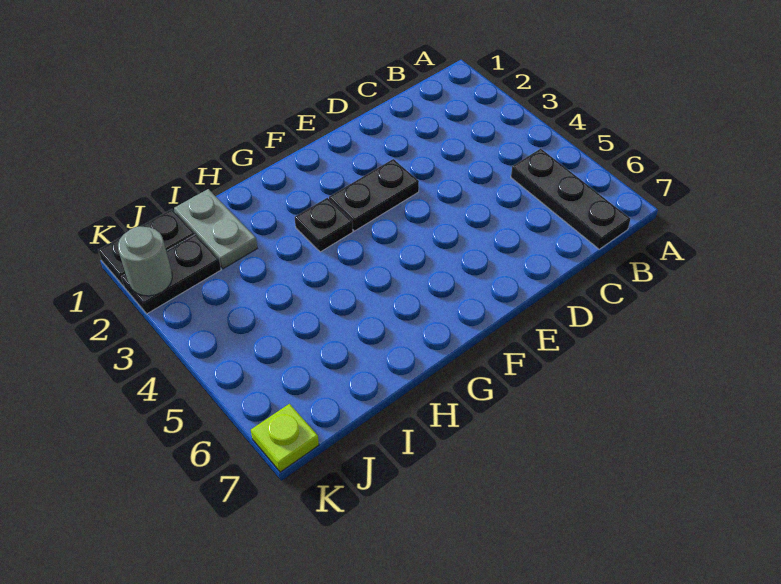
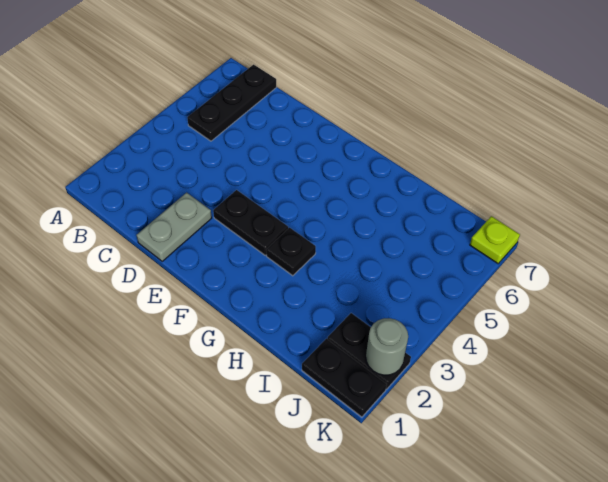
grey plate I1:I2 level 1 -> grey plate D1:D2 level 1

